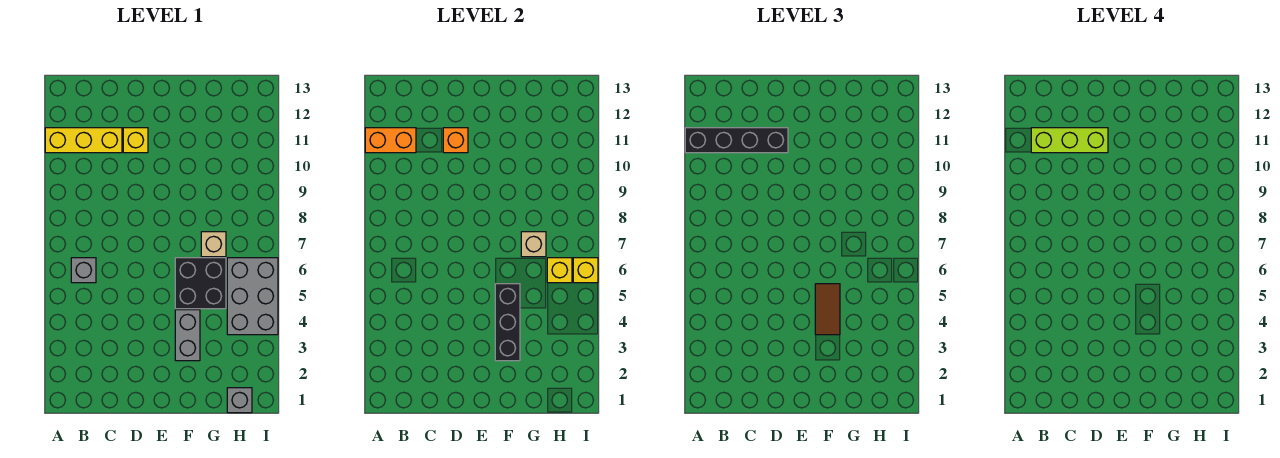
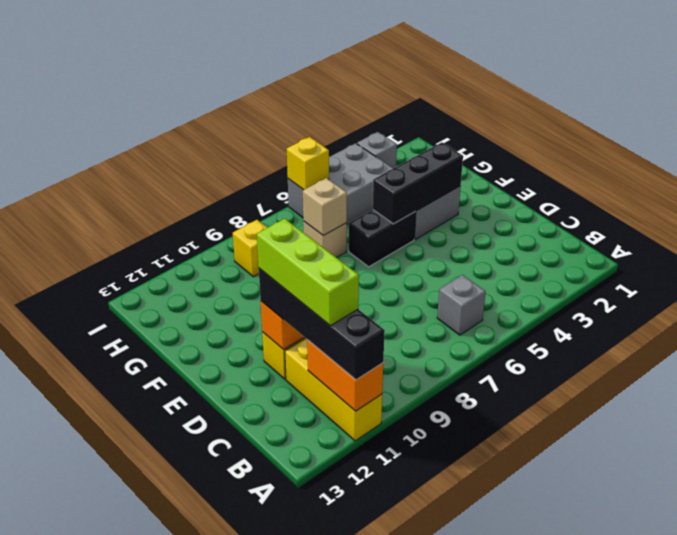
brown tile F4:F5 level 3 -> none
black brick F5:G6 level 1 -> black brick F5:F6 level 1
grey brick H1 level 1 -> grey brick I3 level 1
yellow brick H6 level 2 -> yellow brick H9 level 1

